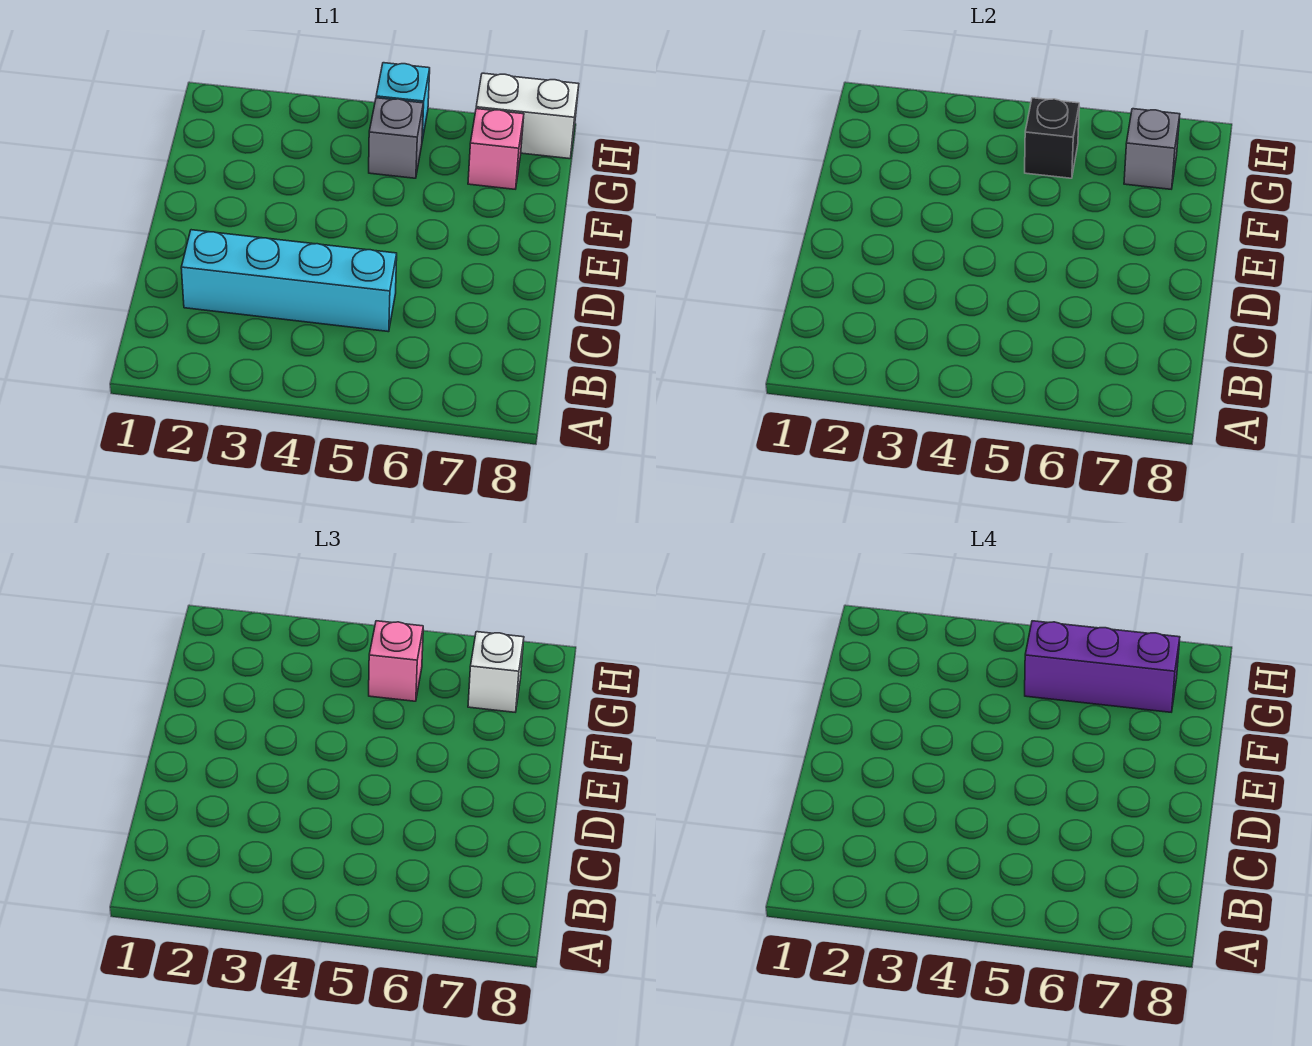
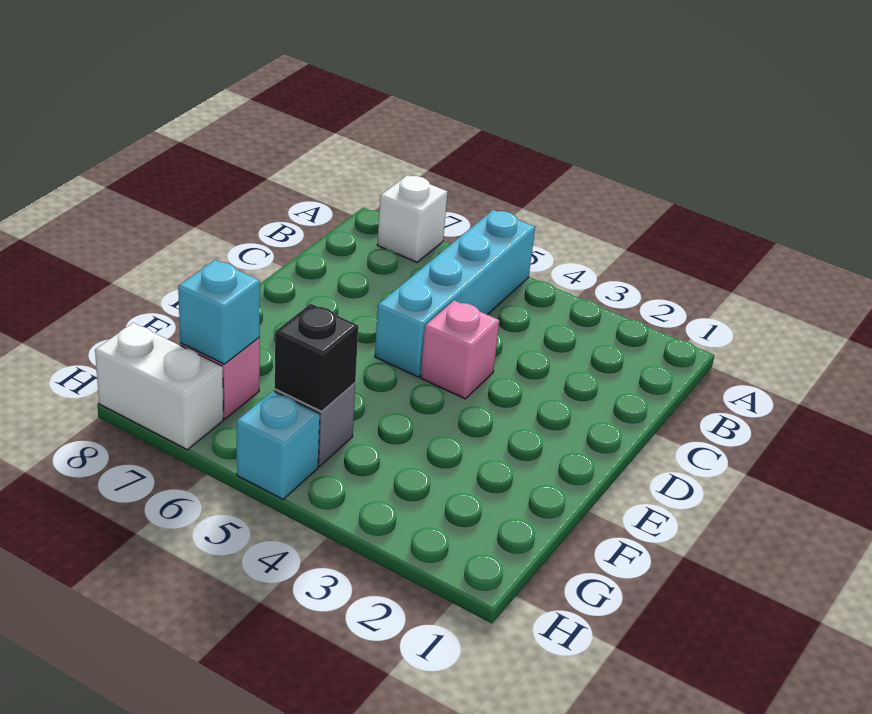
cyan brick C2:C5 level 1 -> cyan brick A5:D5 level 1
pink brick G5 level 3 -> pink brick D4 level 1
purple brick G5:G7 level 4 -> none
grey brick G7 level 2 -> cyan brick G7 level 2
white brick G7 level 3 -> white brick A7 level 1

